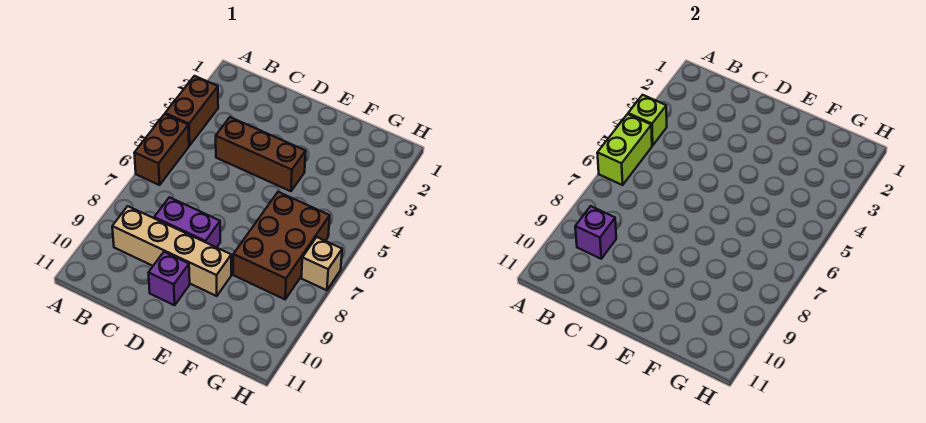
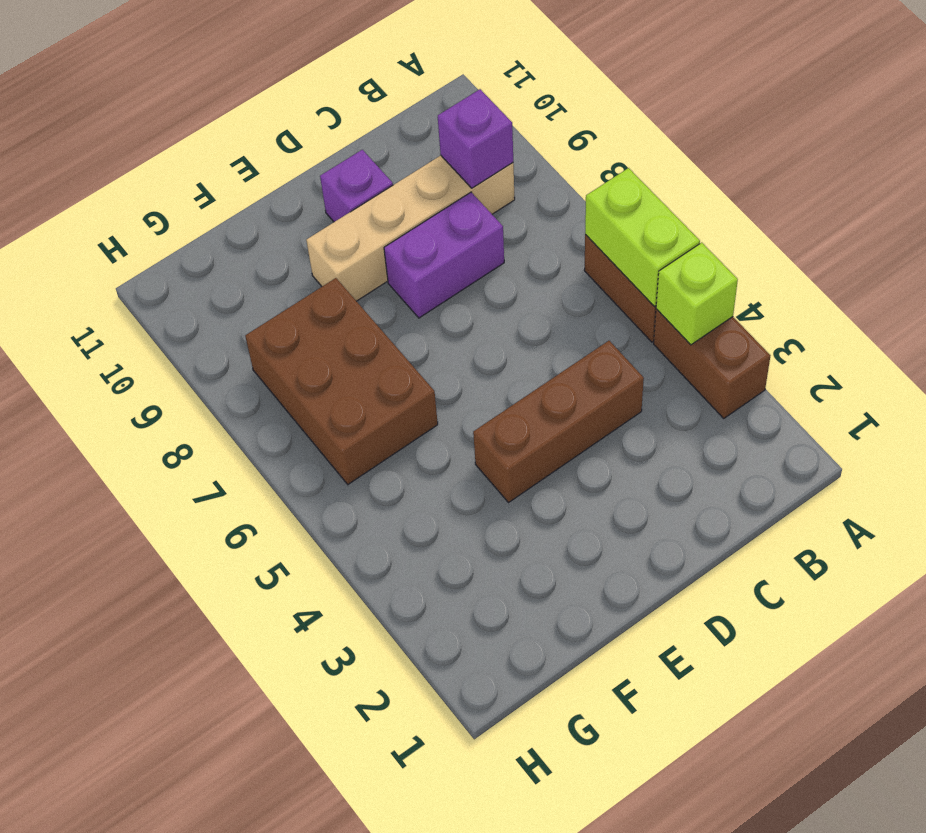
tan brick H7 level 1 -> none

